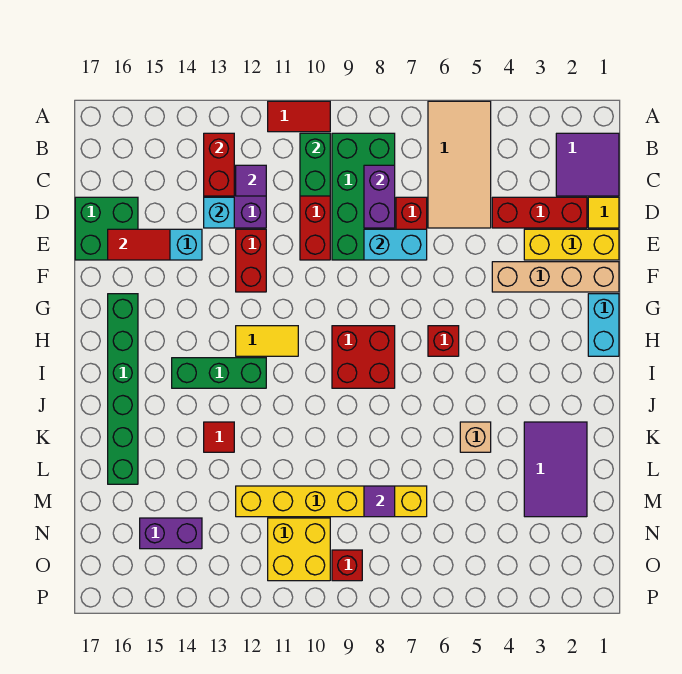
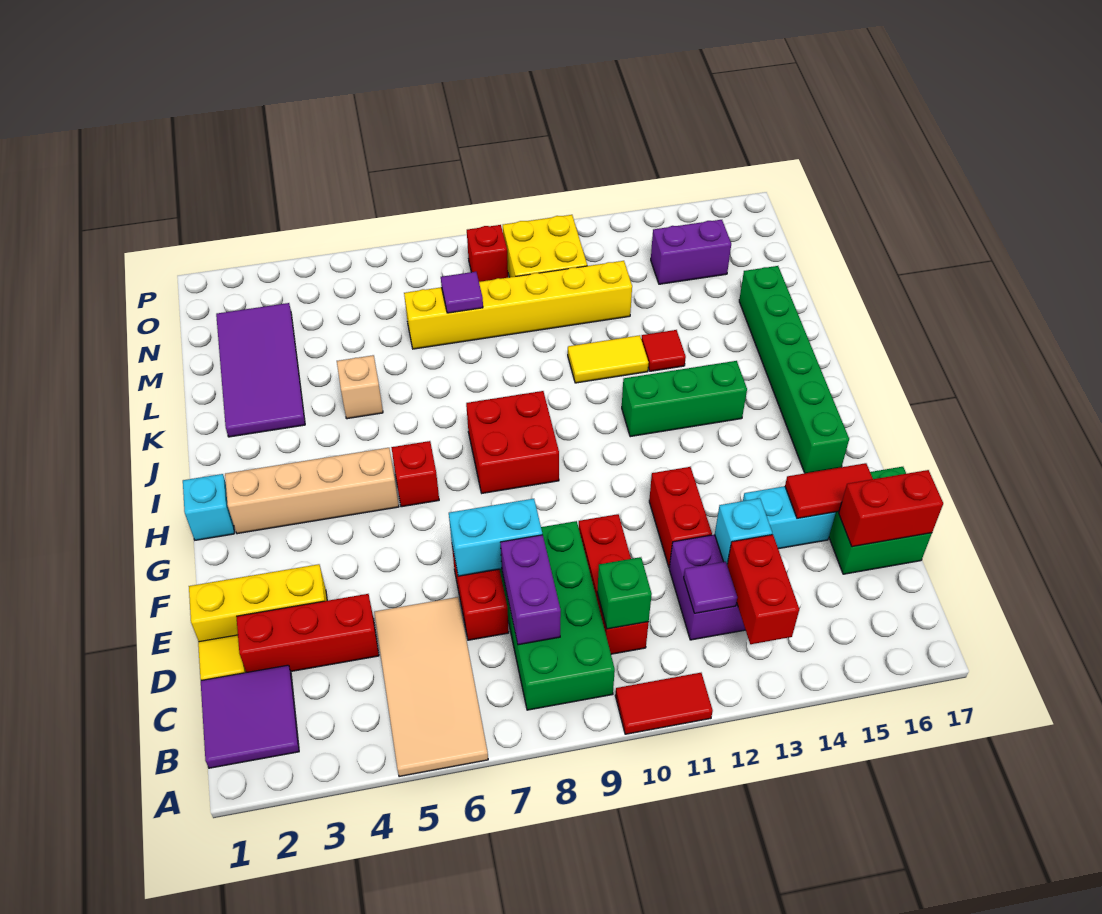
green brick B10:C10 level 2 -> green brick C10 level 2
none -> red brick D16:D17 level 2
tan brick F1:F4 level 1 -> tan brick H2:H5 level 1
cyan brick G1:H1 level 1 -> cyan brick H1 level 1
yellow tile H11:H12 level 1 -> yellow tile K11:K12 level 1
purple tile K2:M3 level 1 -> purple tile K2:N3 level 1

